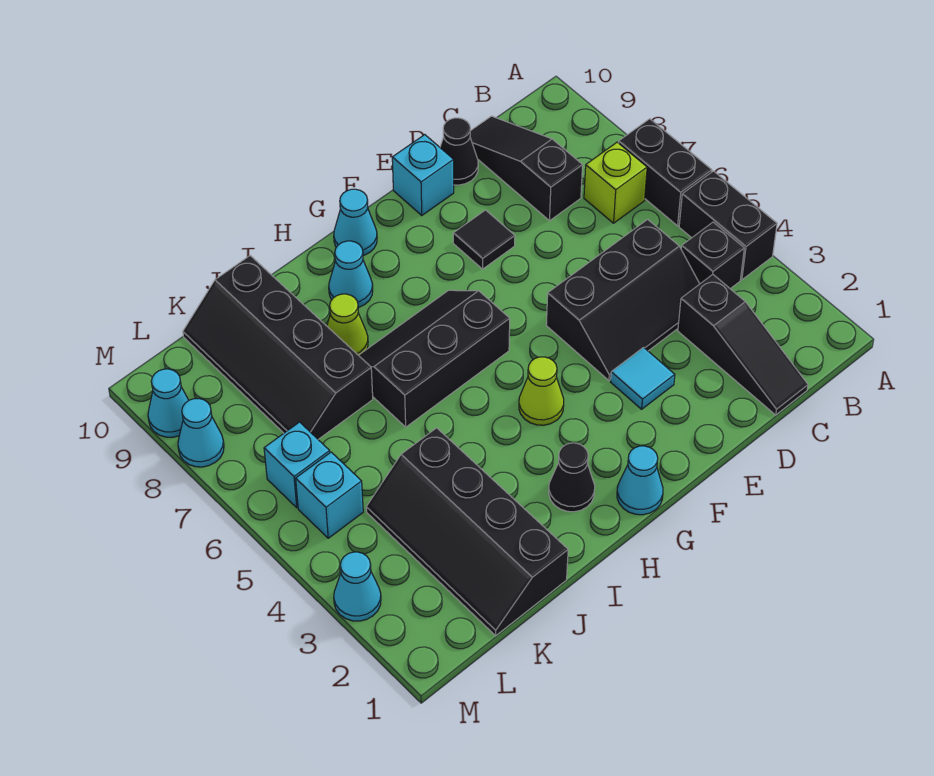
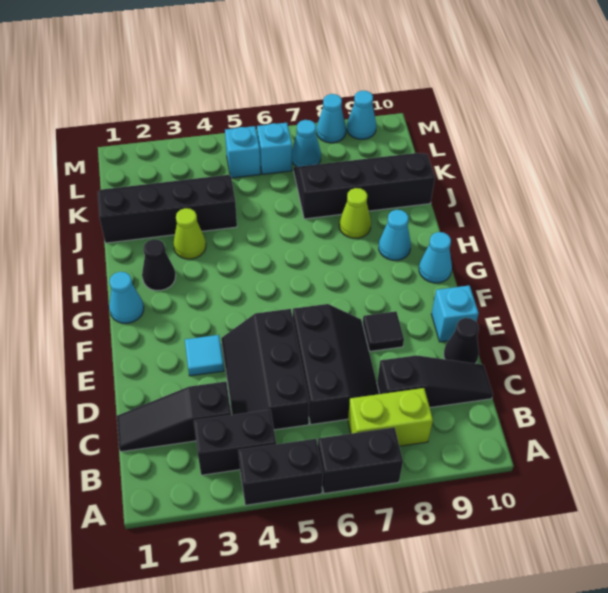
black brick B4 level 1 -> black brick B3:B4 level 1
lime brick B7 level 1 -> lime brick B7:B8 level 1
lime cone G4 level 1 -> lime cone I3 level 1
black slope G6:I7 level 1 top 6 -> black slope C6:E7 level 1 top 6
cyan cone M3 level 1 -> cyan cone L7 level 1

